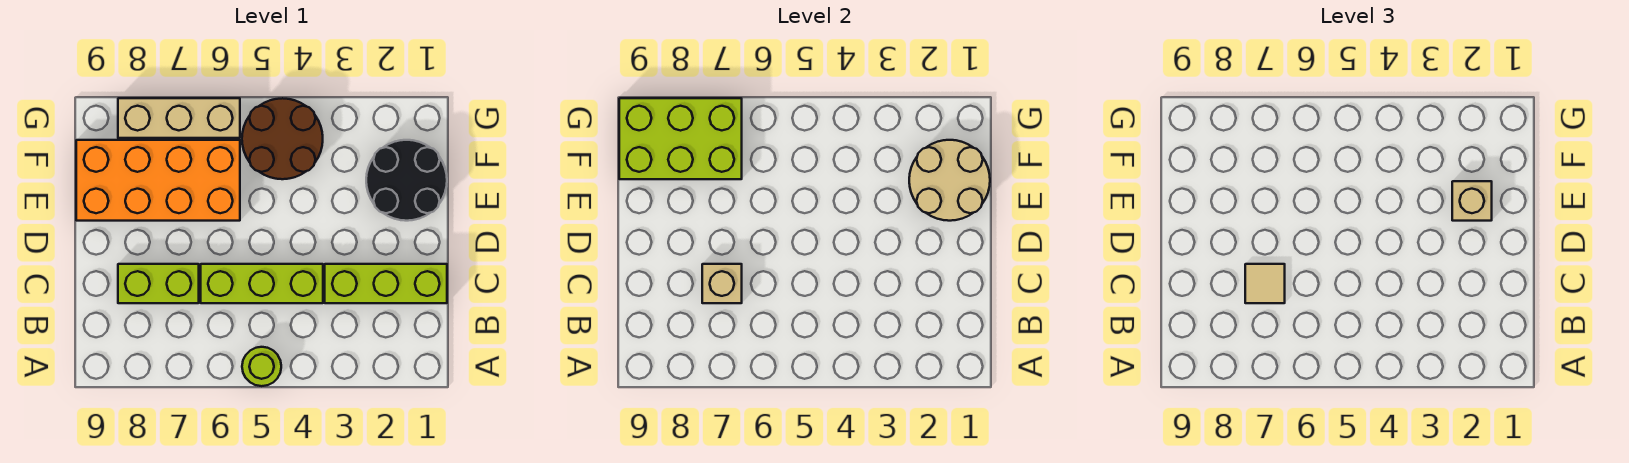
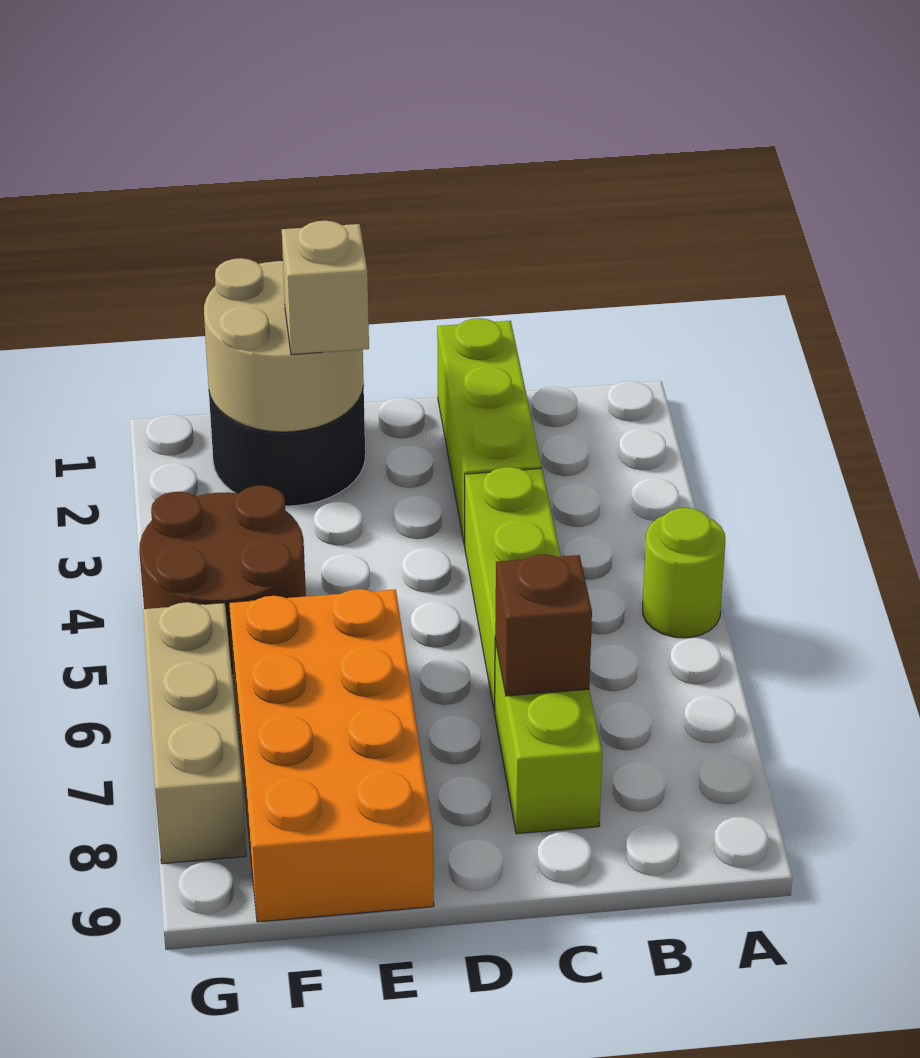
tan brick C7 level 2 -> brown brick C7 level 2
tan tile C7 level 3 -> none
lime brick F7:G9 level 2 -> none

